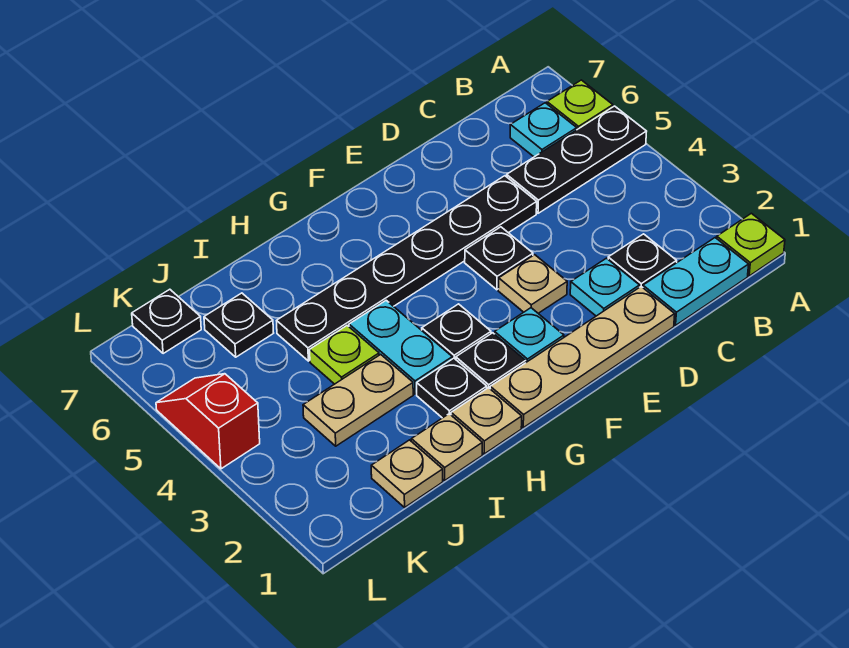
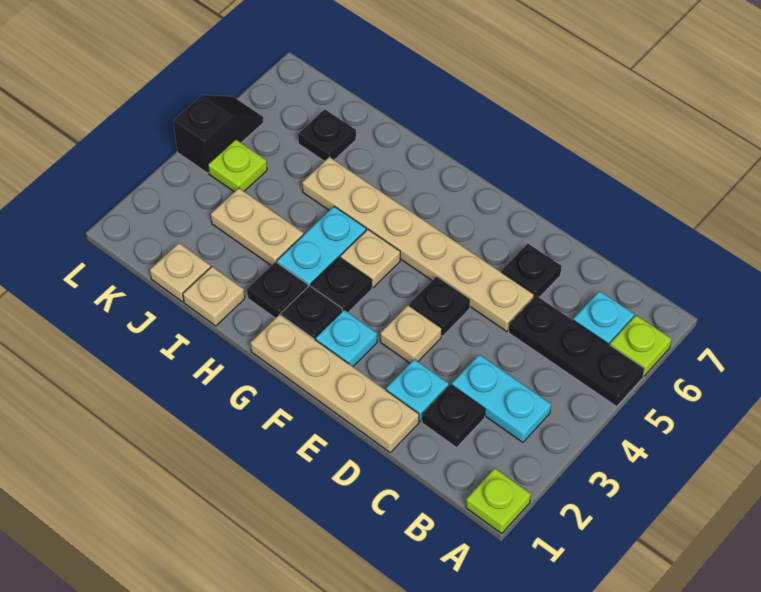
cyan plate B1:C1 level 1 -> cyan plate B3:C3 level 1
black plate D5:I5 level 1 -> tan plate D5:I5 level 1
tan plate H1 level 1 -> tan plate G4 level 1
lime plate I4 level 1 -> lime plate K4 level 1
black plate K7 level 1 -> black plate D6 level 1
red slope L4:L5 level 1 top 4 -> black slope L4:L5 level 1 top 4

